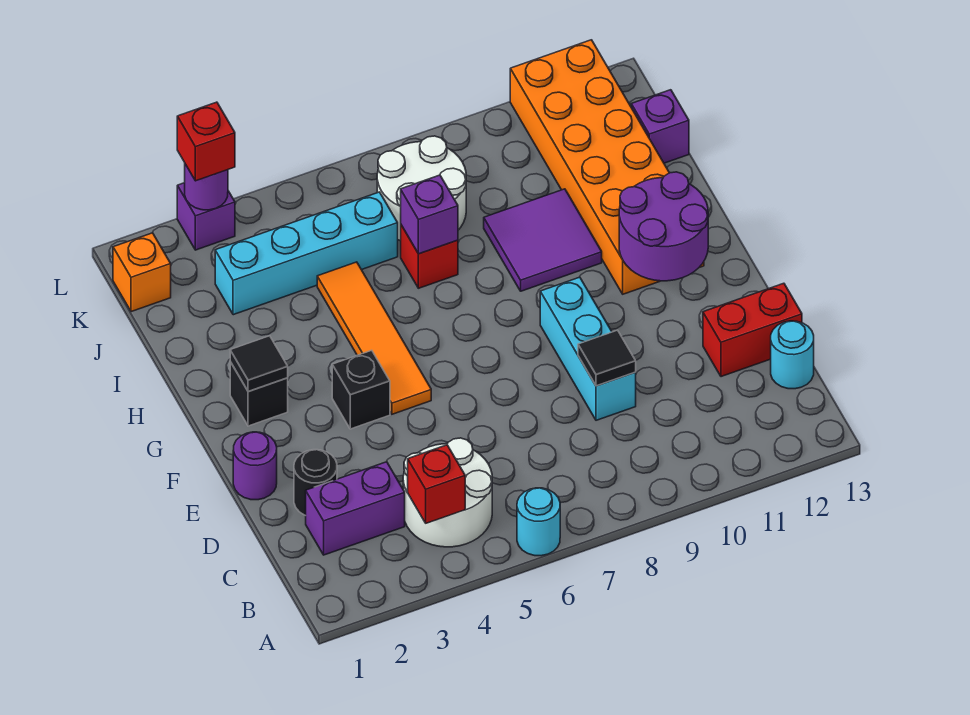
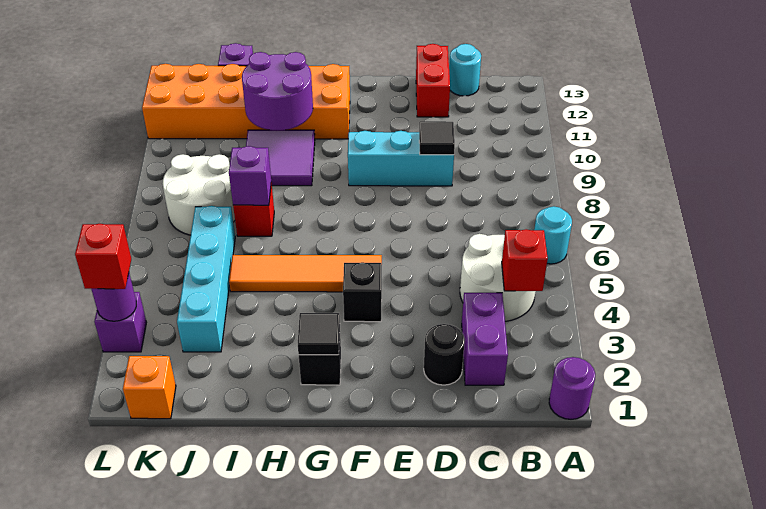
purple round brick E1 level 1 -> purple round brick A1 level 1
purple round brick F11:G12 level 2 -> purple round brick H10:I11 level 2

